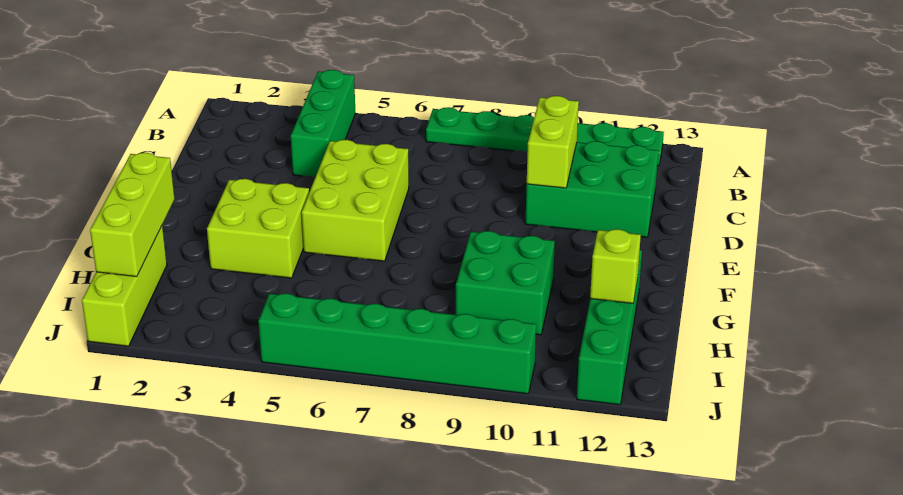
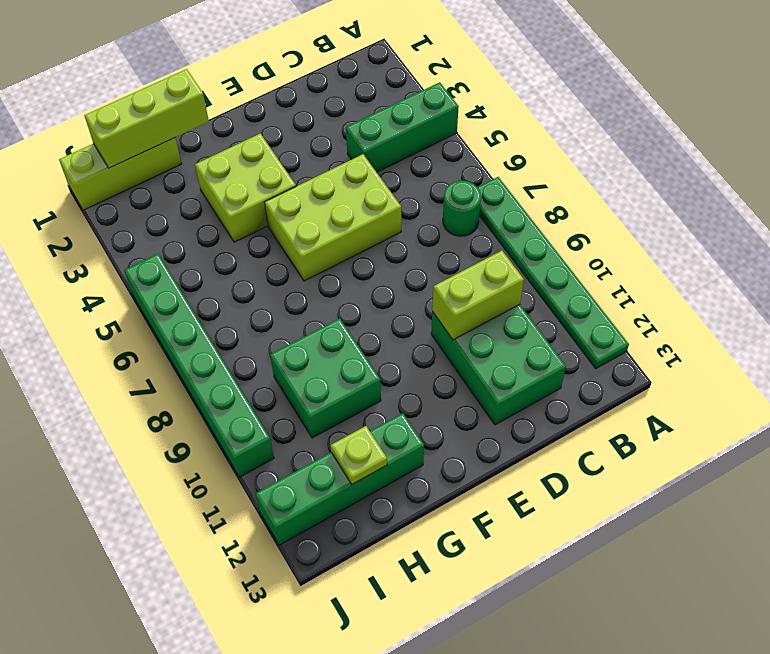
none -> green round brick B7 level 1
lime brick H12 level 2 -> lime plate H12 level 2

